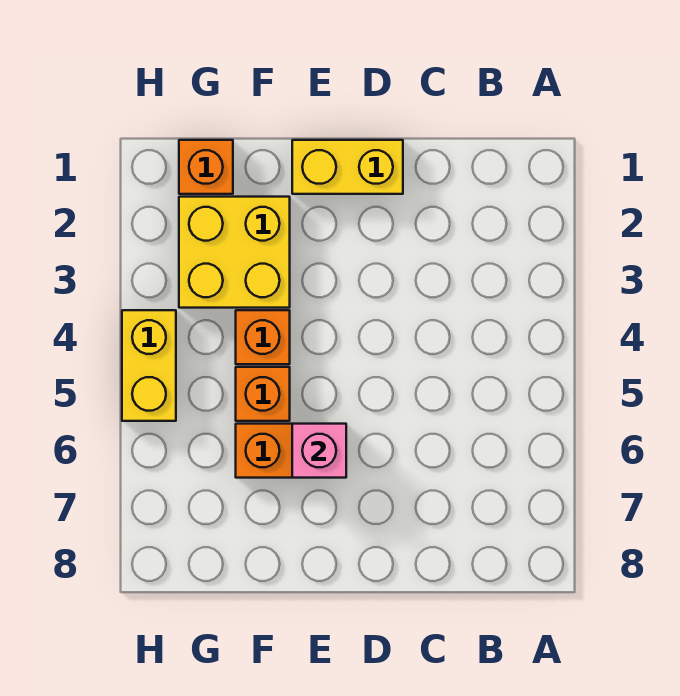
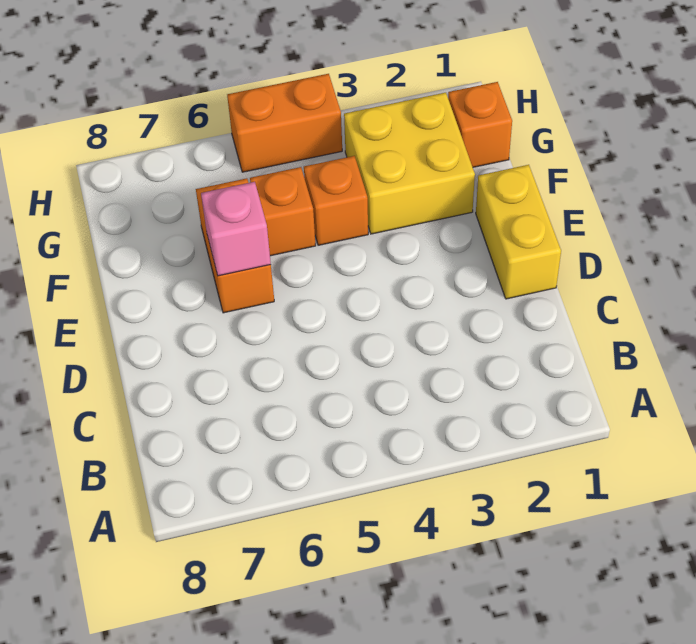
yellow brick H4:H5 level 1 -> orange brick H4:H5 level 1

